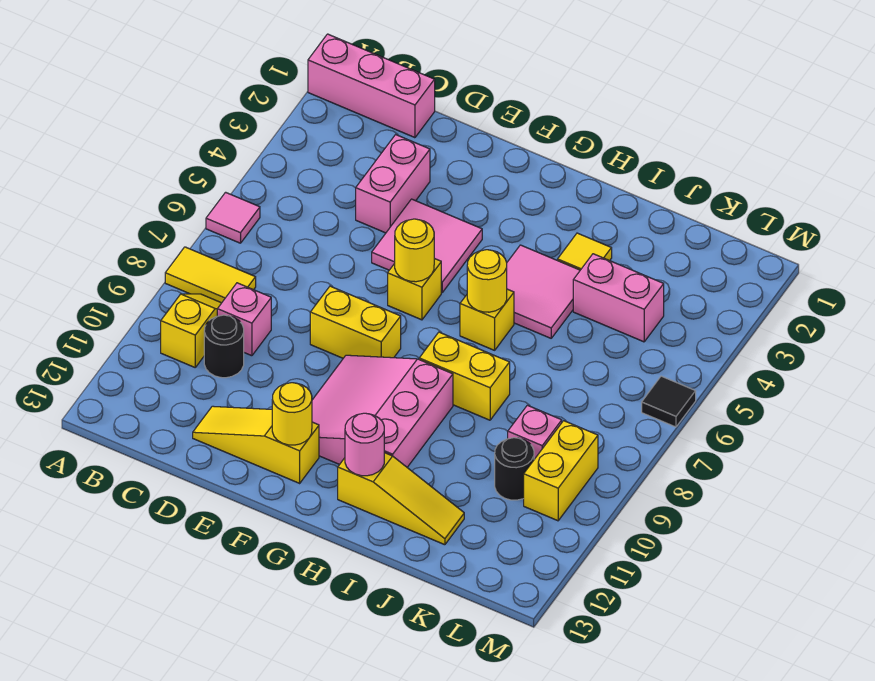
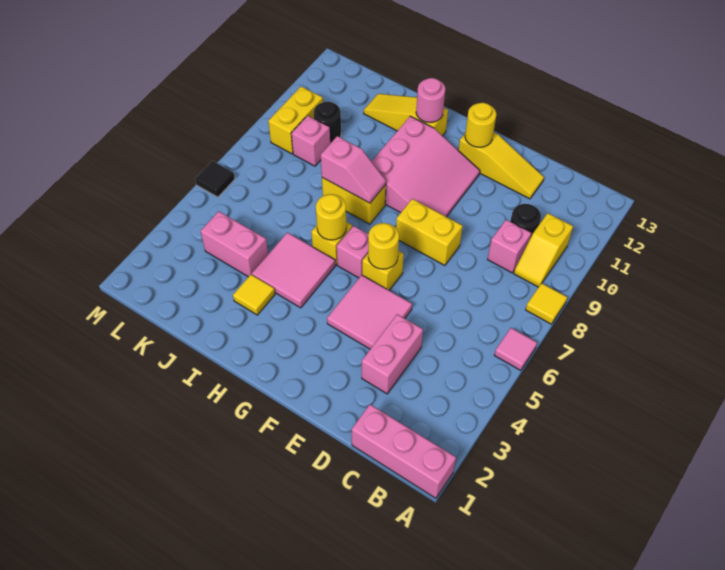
yellow tile A8:B8 level 1 -> yellow tile A8 level 1
none -> pink brick G6 level 1
none -> pink slope H8:I8 level 2 top I

